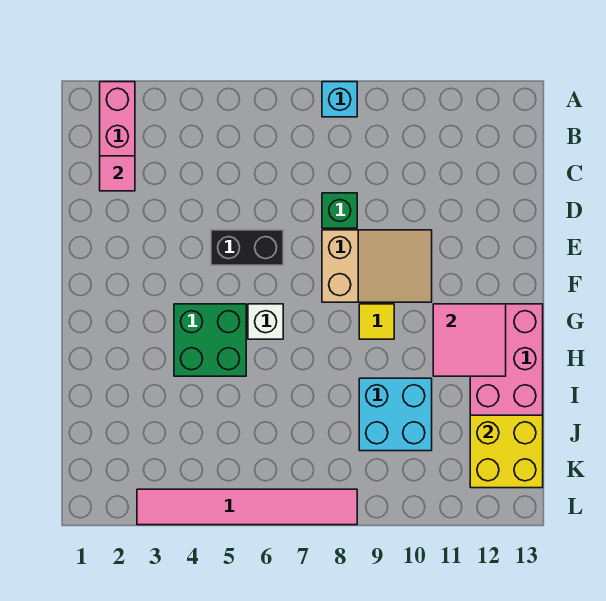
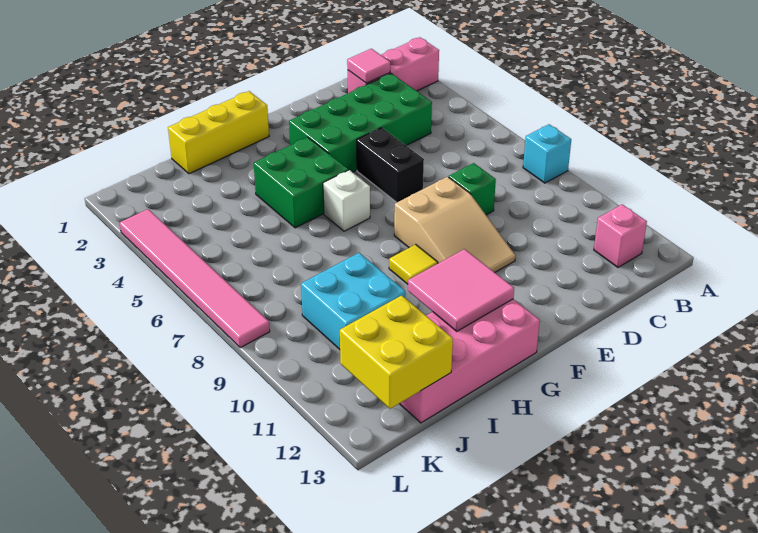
none -> pink brick B12 level 1
none -> green brick C3:F4 level 1
none -> yellow brick G1:I1 level 1

